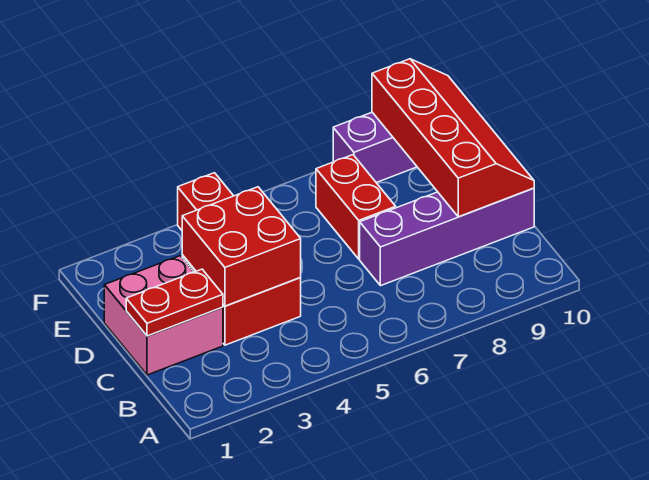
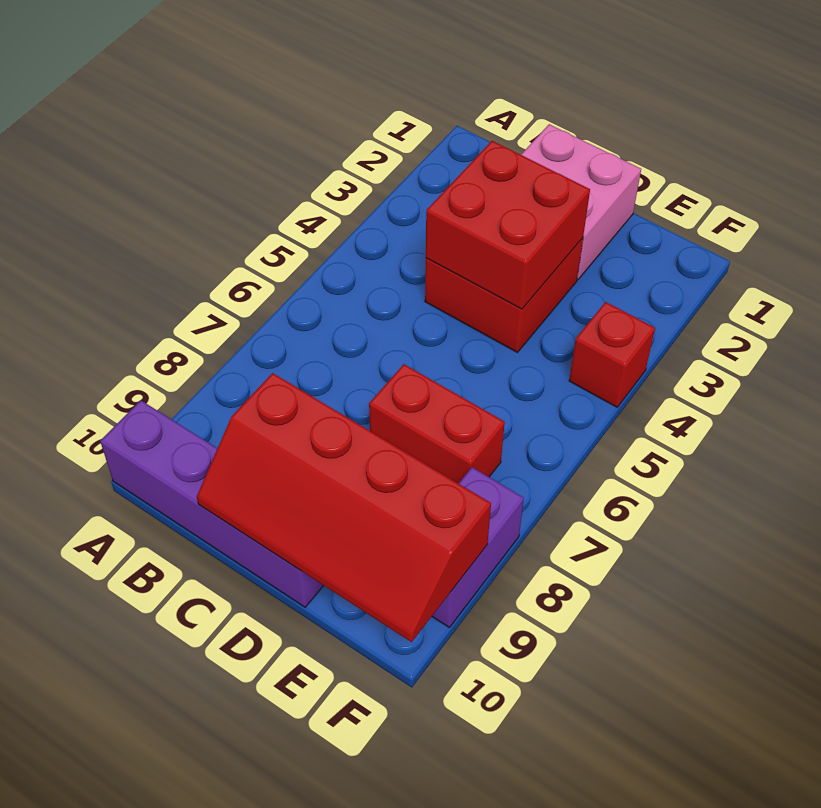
red plate C1:C2 level 2 -> none
purple brick C7:C10 level 1 -> purple brick A10:D10 level 1

